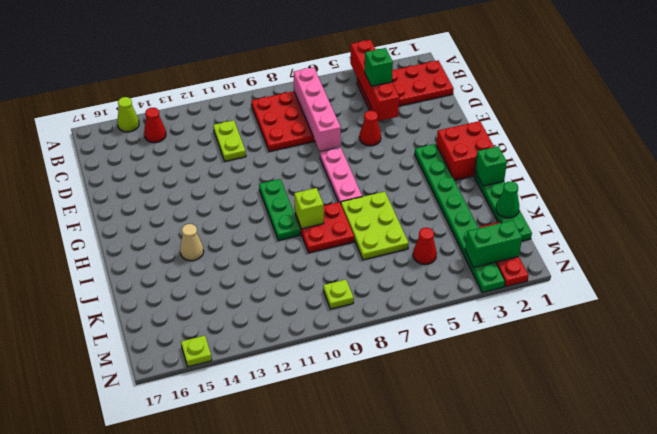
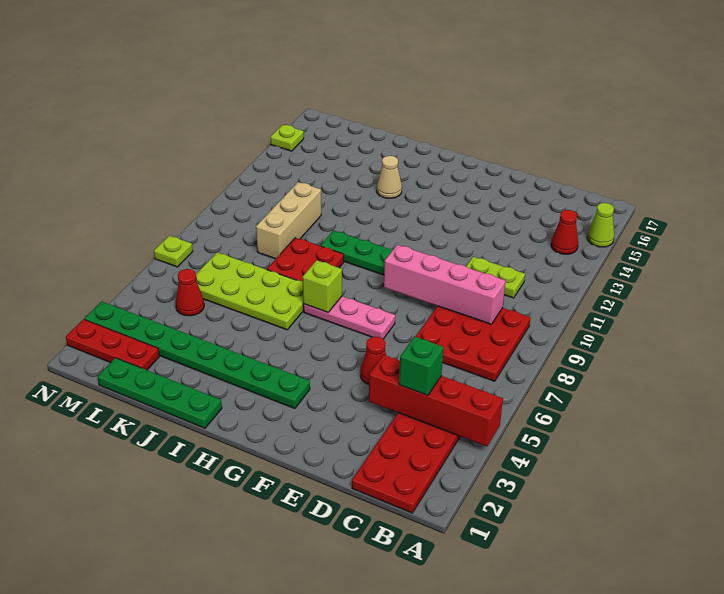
pink brick B7:E7 level 2 -> pink brick C9:F9 level 2
red brick G1:H2 level 1 -> none
green brick I1 level 2 -> none
lime plate I6:K7 level 1 -> lime plate I6:L7 level 1
lime brick I9 level 2 -> lime brick H7 level 2
green cone K1 level 2 -> none
none -> tan brick K9:K11 level 1
green brick M2:M3 level 2 -> none
lime plate M9 level 1 -> lime plate N7 level 1

